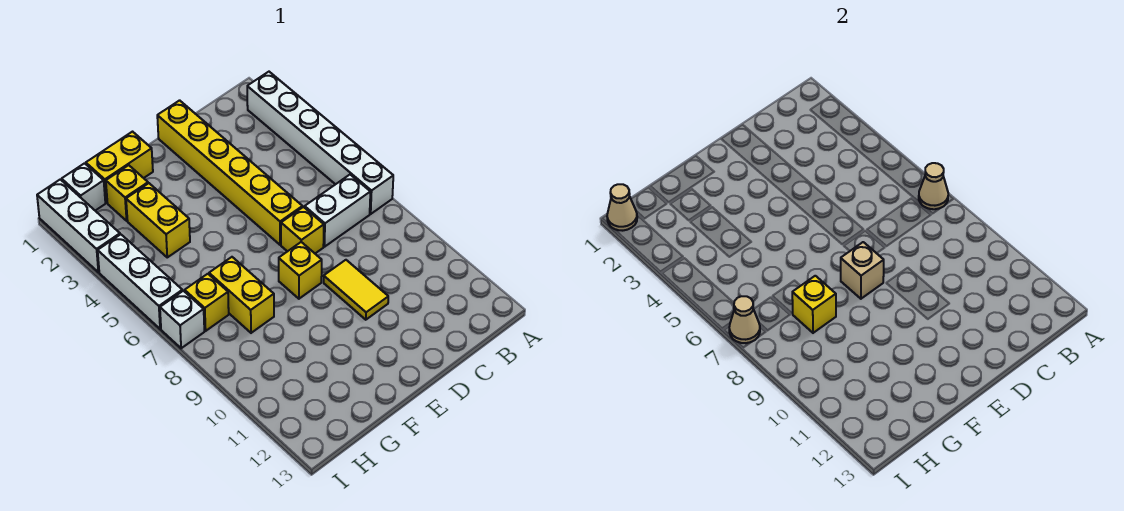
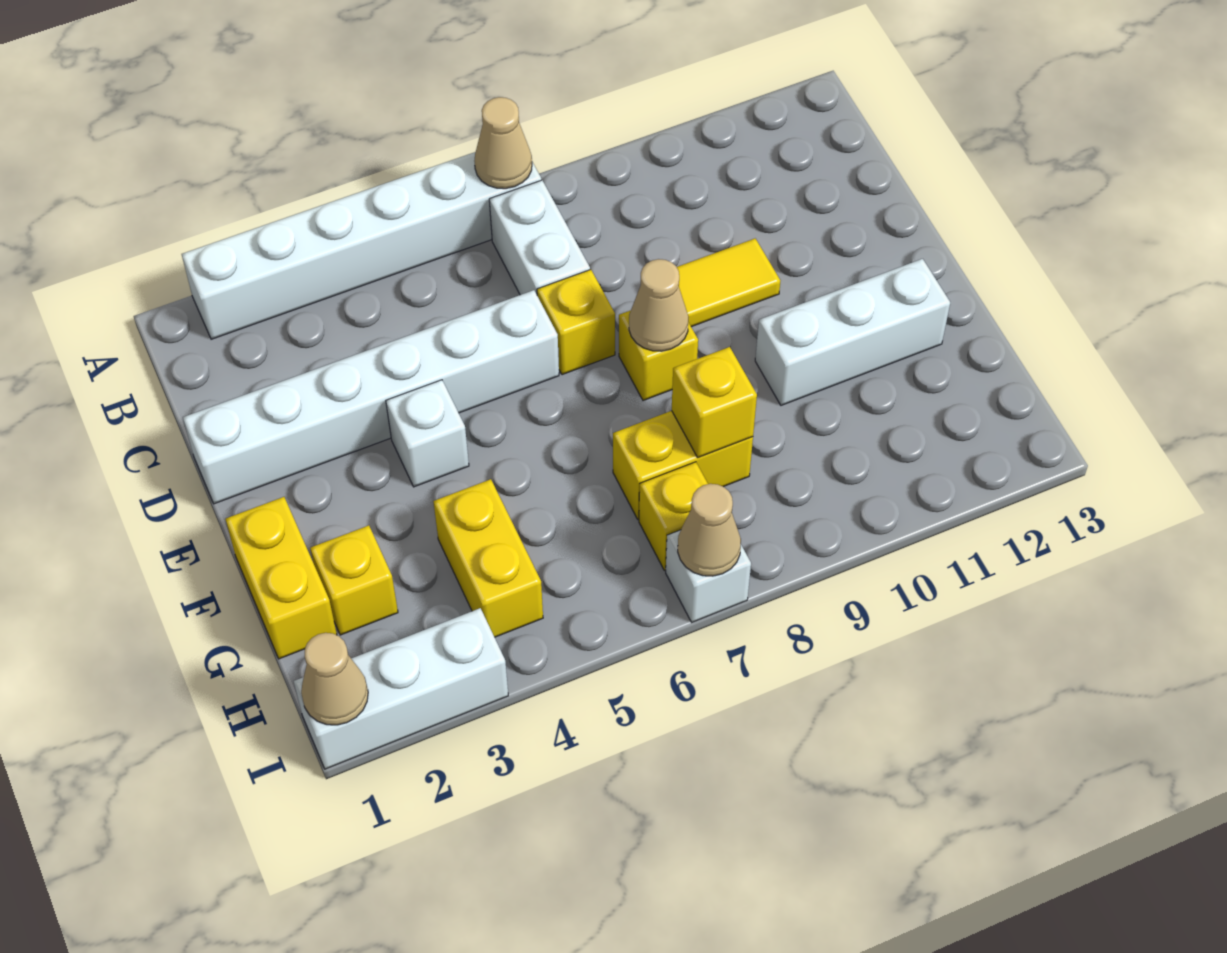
yellow brick D1:D6 level 1 -> white brick D1:D6 level 1
tan brick E8 level 2 -> tan cone E8 level 2
yellow brick G3:G4 level 1 -> yellow brick G4:H4 level 1
white brick H1 level 1 -> white brick E4 level 1
white brick I4:I6 level 1 -> white brick F10:F12 level 1

